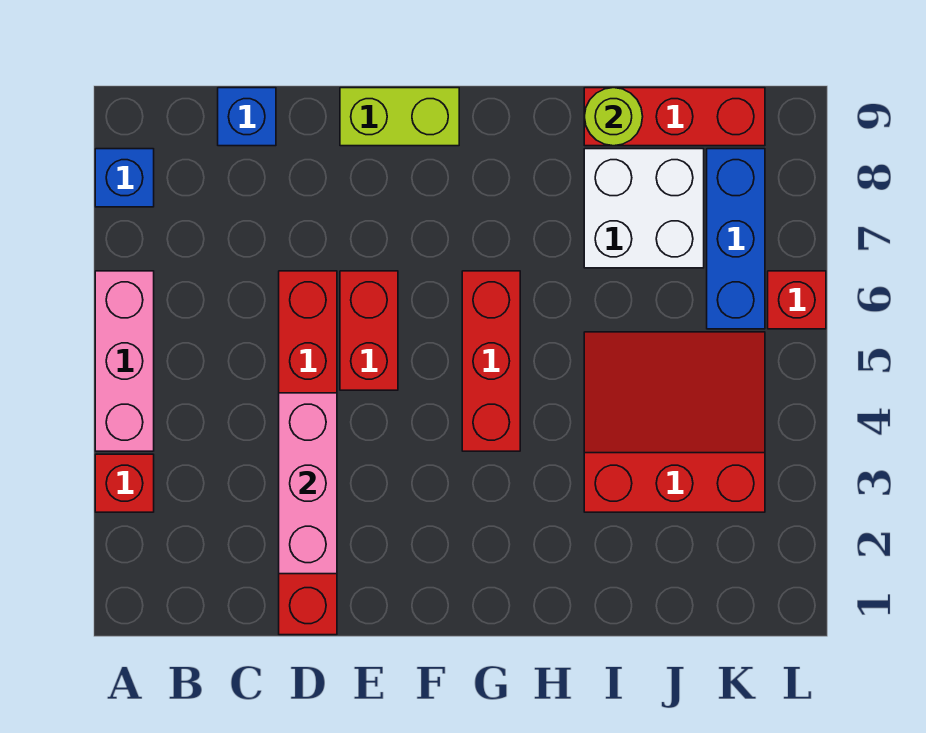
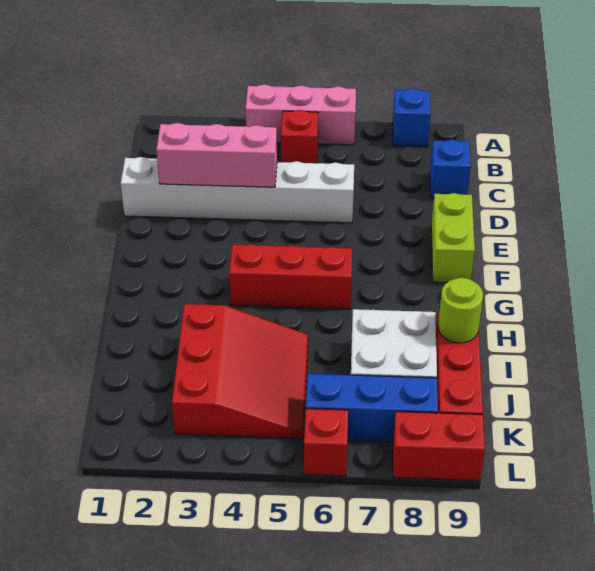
red brick A3 level 1 -> red brick B5 level 1
red brick D1:D6 level 1 -> white brick D1:D6 level 1
red brick E5:E6 level 1 -> red brick L8:L9 level 1

